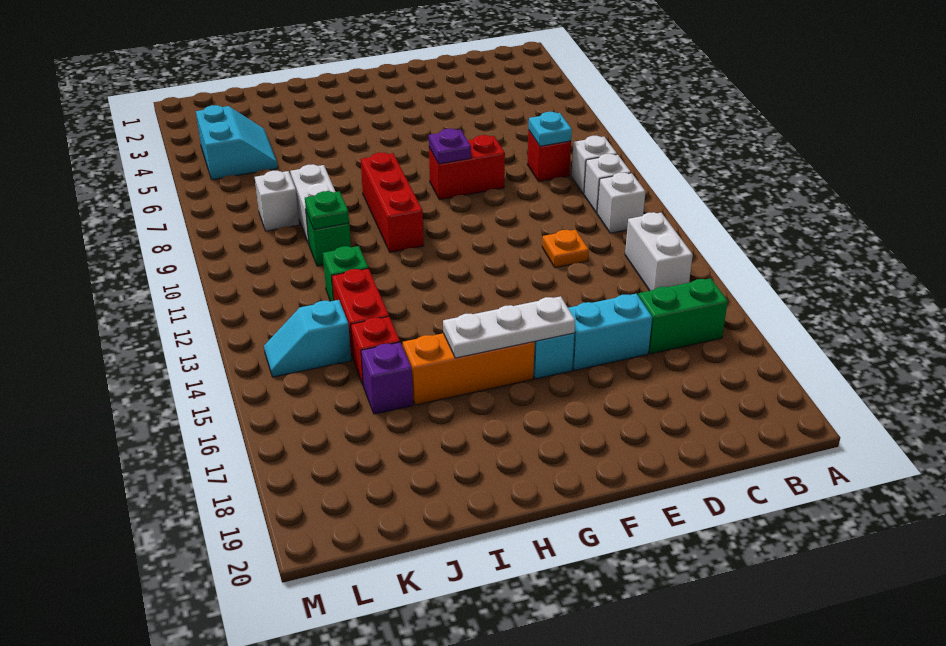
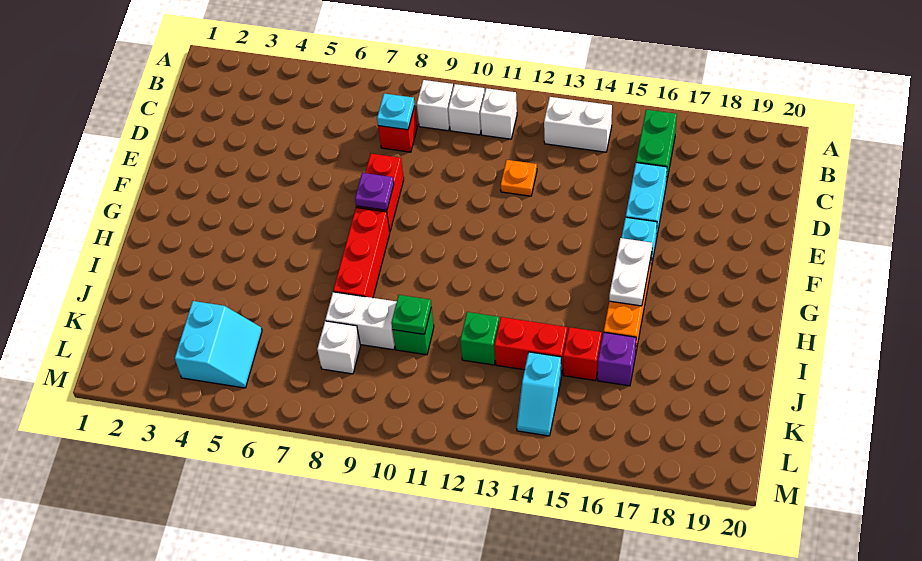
white plate F16:H16 level 2 -> white plate G16:H16 level 2
red brick H8:H10 level 1 -> red brick G8:I8 level 1
cyan slope K4:L5 level 1 top L -> cyan slope K4:L5 level 1 top 4

